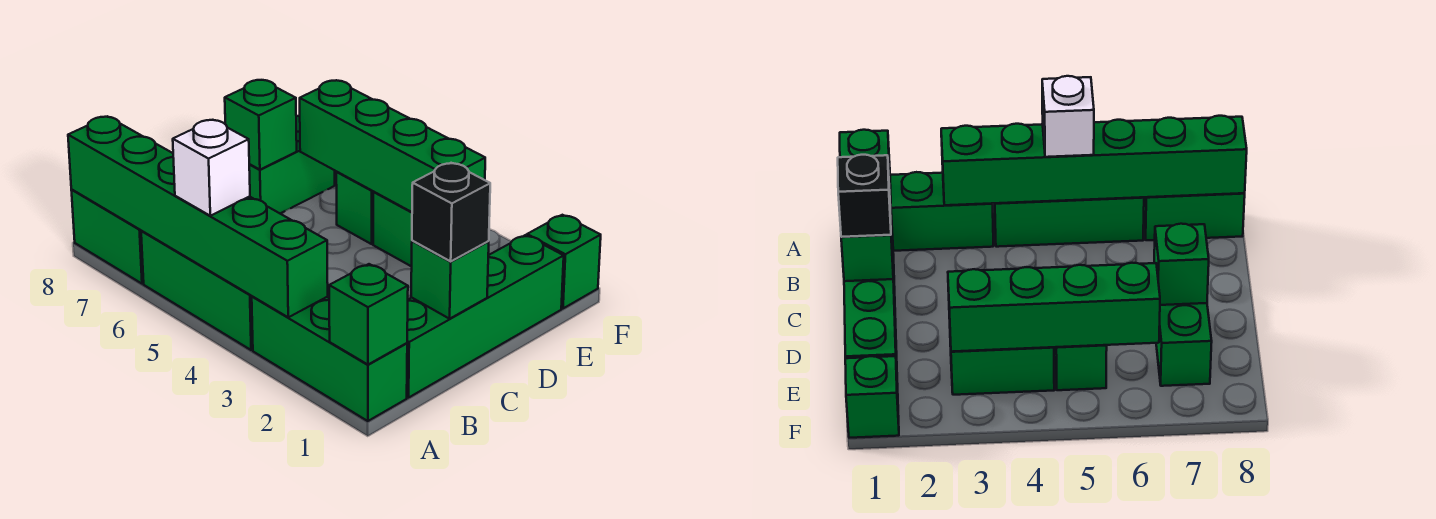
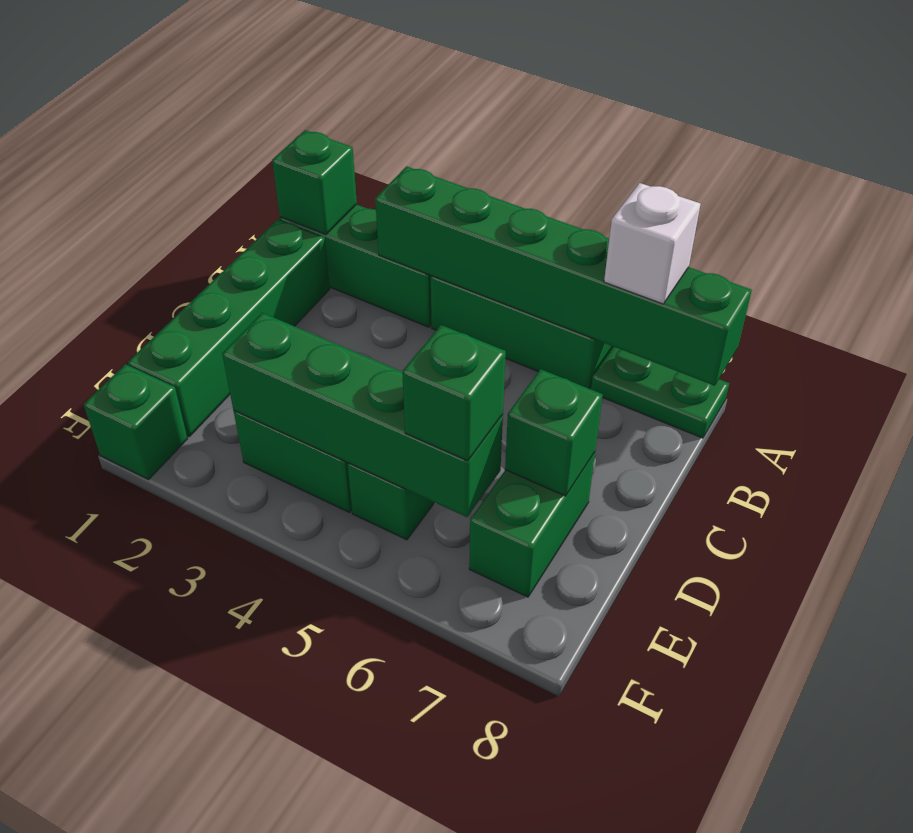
white brick A5 level 3 -> white brick A7 level 3
green brick A7:A8 level 1 -> green plate A7:A8 level 1
green brick C1 level 2 -> green brick E6 level 3
black brick C1 level 3 -> none

